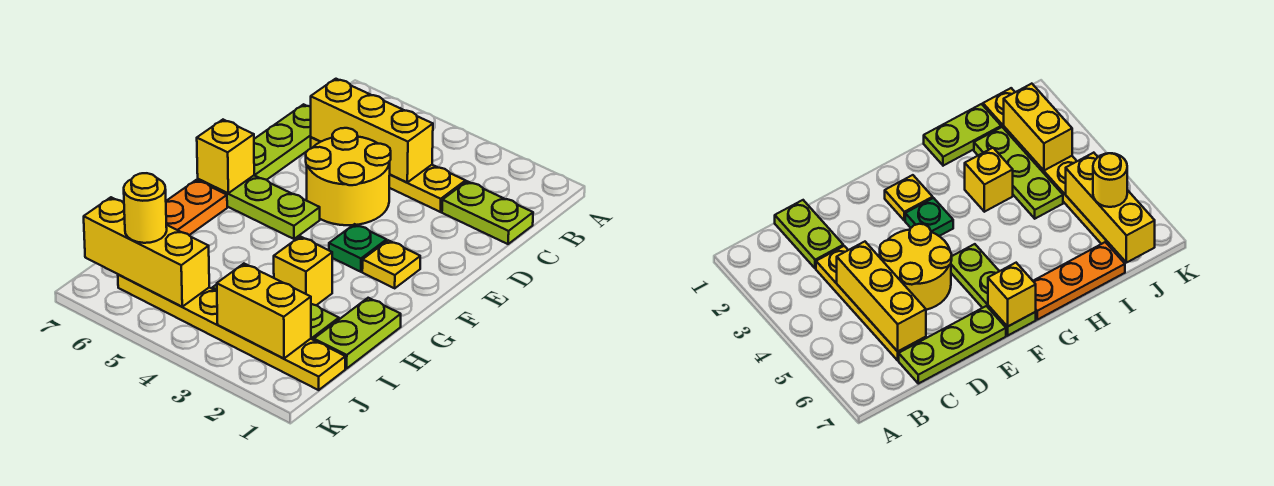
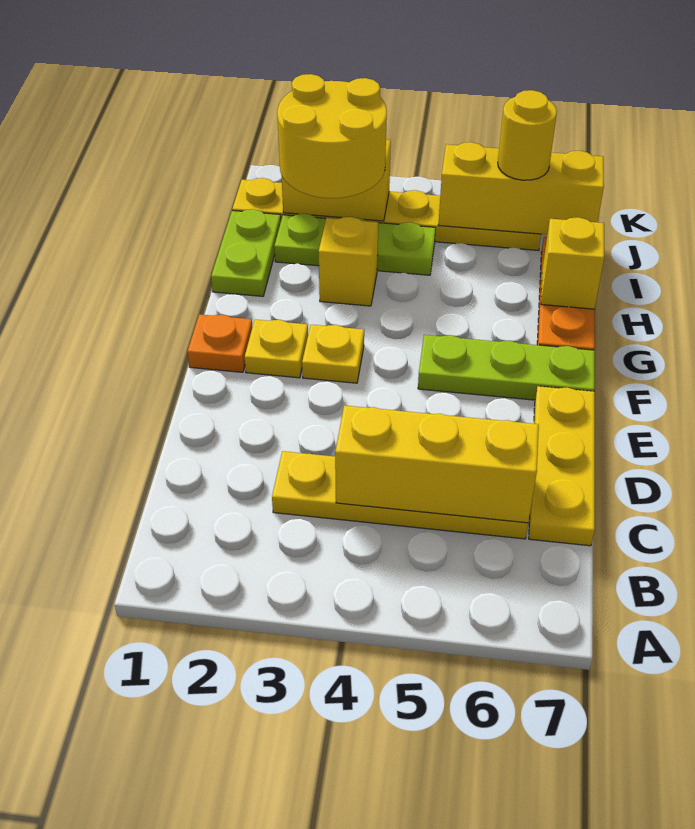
lime plate C1:C2 level 1 -> none
lime plate C7:E7 level 1 -> yellow plate C7:E7 level 1
yellow round brick D4:E5 level 1 -> yellow round brick I2:J3 level 3
none -> orange plate F1 level 1
green plate F3 level 1 -> yellow plate F3 level 1
yellow brick F7 level 2 -> yellow brick H7 level 2

